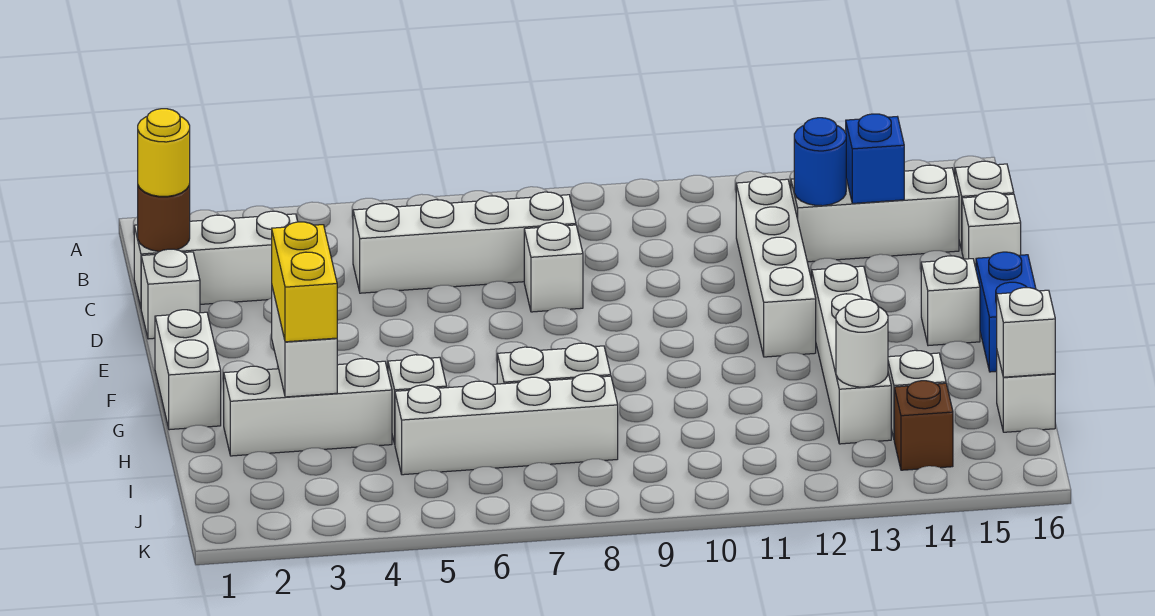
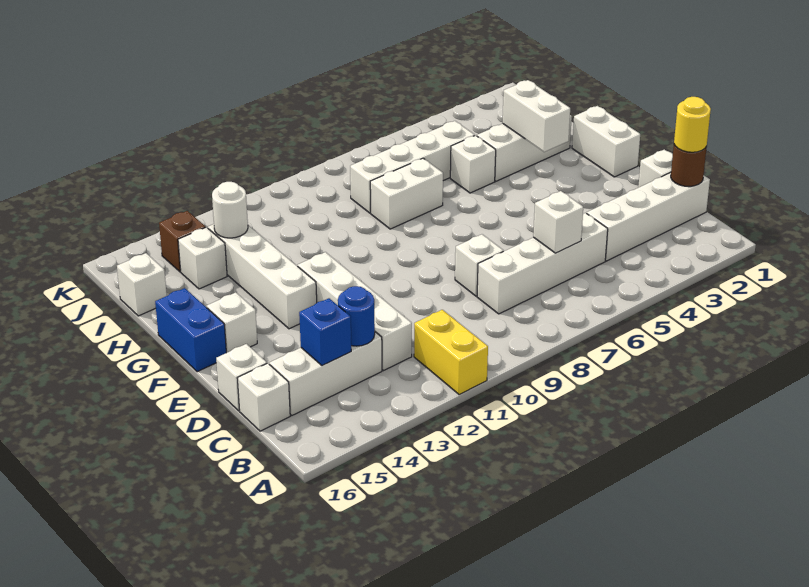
white brick C1:C3 level 1 -> white brick C1:C4 level 1
yellow brick G3:H3 level 3 -> yellow brick A11:B11 level 1
white brick I16 level 2 -> white brick C6 level 2

